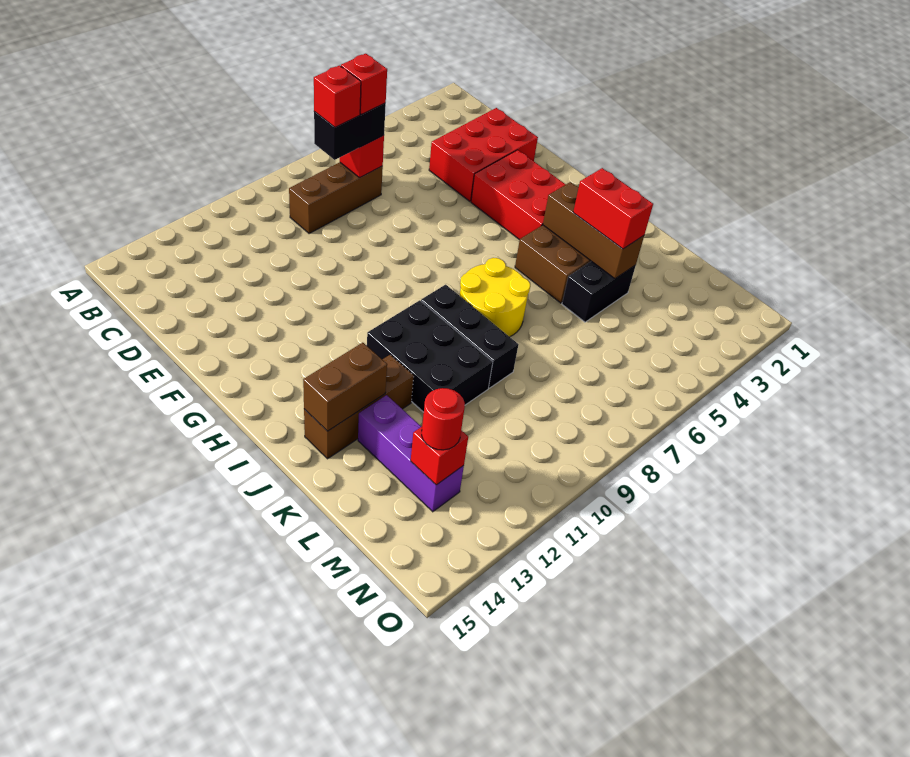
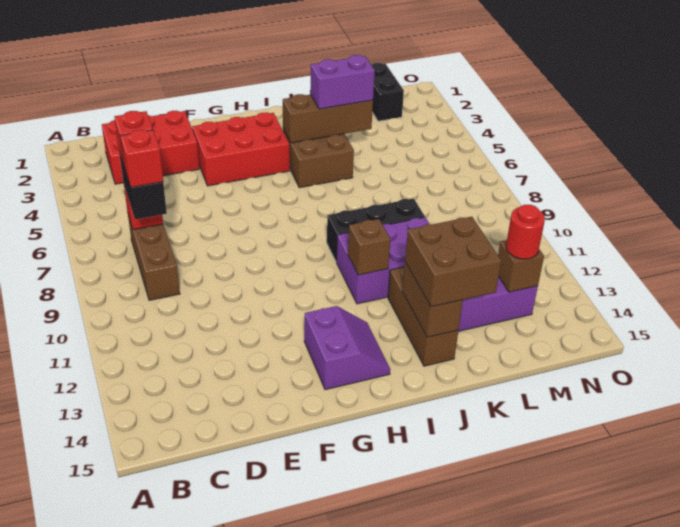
red brick D2:E4 level 1 -> red brick C2:E3 level 1
none -> purple slope G13:H14 level 1 top G
yellow round brick I7:J8 level 1 -> none
black brick I10:K11 level 1 -> purple brick I10:K11 level 1
none -> brown brick I11 level 2
red brick J4:K4 level 3 -> purple brick J4:K4 level 3
none -> brown brick J13:K14 level 3
black brick K4:K5 level 1 -> black brick M1:M2 level 1
red brick M13 level 2 -> brown brick M13 level 2

